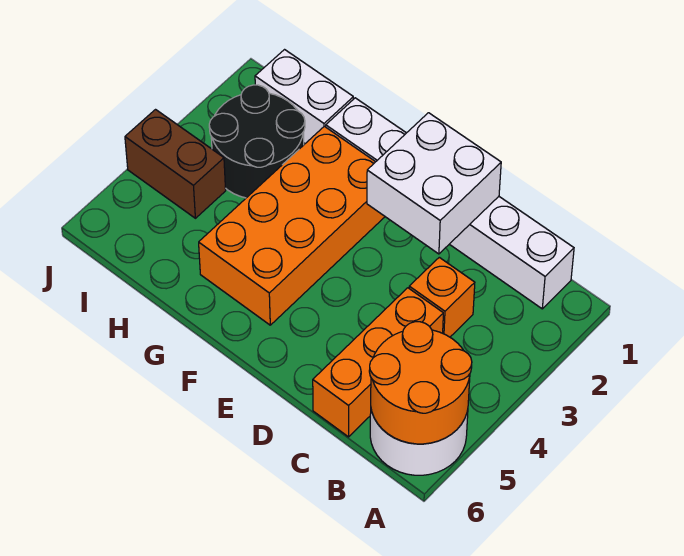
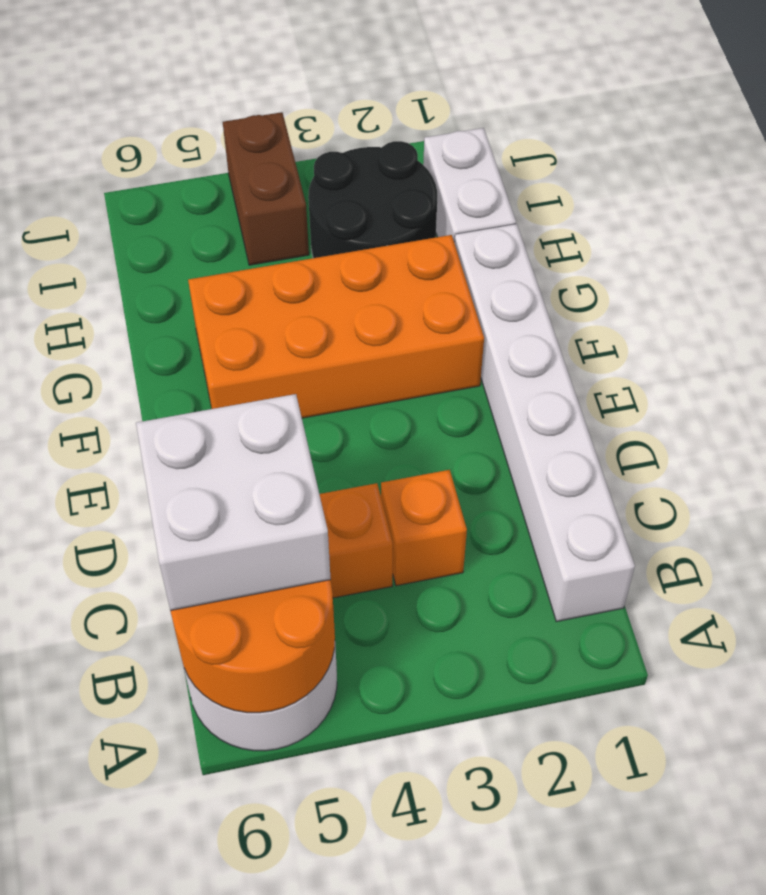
white brick D1:E2 level 2 -> white brick B5:C6 level 3

